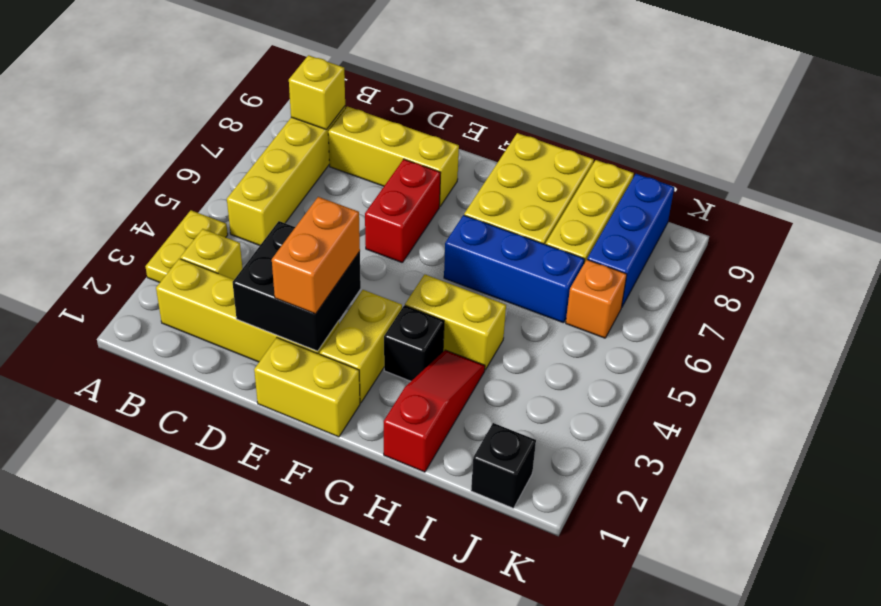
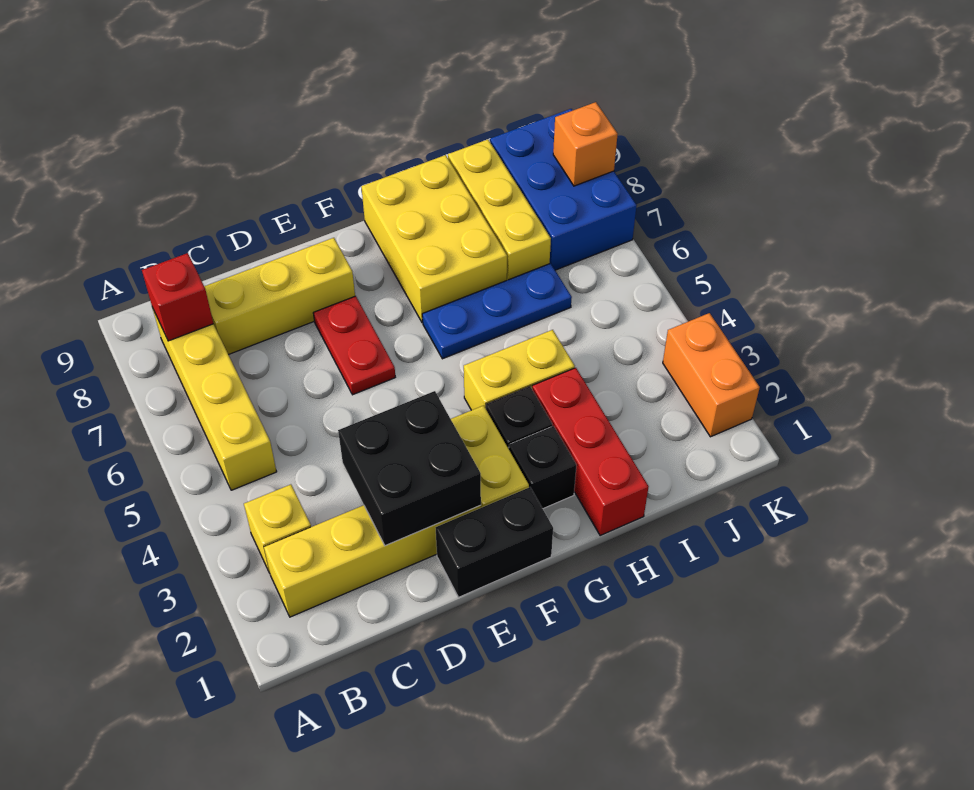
yellow plate A3:A4 level 1 -> none
yellow brick B8 level 2 -> red brick B8 level 2
yellow brick E1:F1 level 1 -> black brick E1:F1 level 1
orange brick E2:E3 level 3 -> orange brick K2:K3 level 1
red brick E6:E7 level 1 -> red plate E6:E7 level 1
blue brick G6:I6 level 1 -> blue plate G6:I6 level 1
red slope H1:H3 level 1 top 1 -> red brick H1:H3 level 1
black brick J1 level 1 -> black brick G2 level 1
orange brick J6 level 1 -> orange brick K8 level 2
blue brick J7:J9 level 1 -> blue brick J7:K9 level 1

